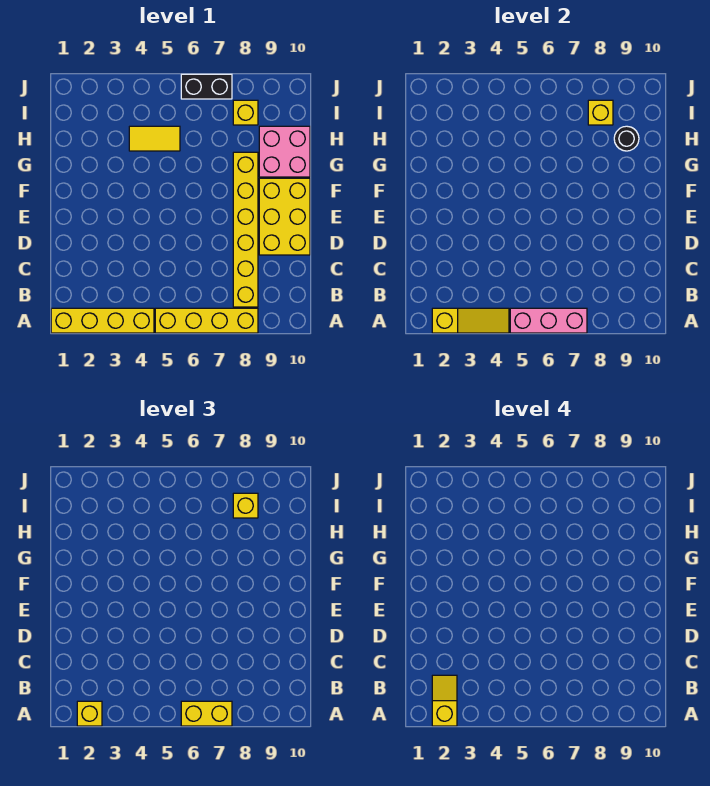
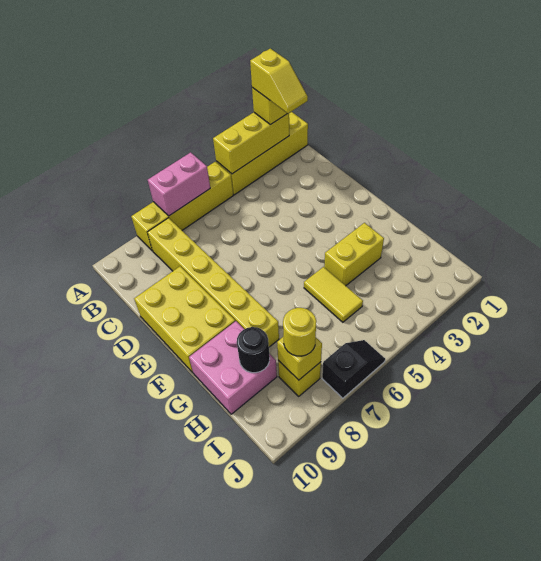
yellow slope A2:A4 level 2 top 2 -> yellow brick A2:A4 level 2
pink brick A5:A7 level 2 -> pink brick A6:A7 level 2
yellow brick A6:A7 level 3 -> yellow brick G3:G4 level 1
yellow tile H4:H5 level 1 -> yellow tile G5:H5 level 1
yellow brick I8 level 3 -> yellow round brick I8 level 3
black brick J6:J7 level 1 -> black slope J6:J7 level 1 top 7

